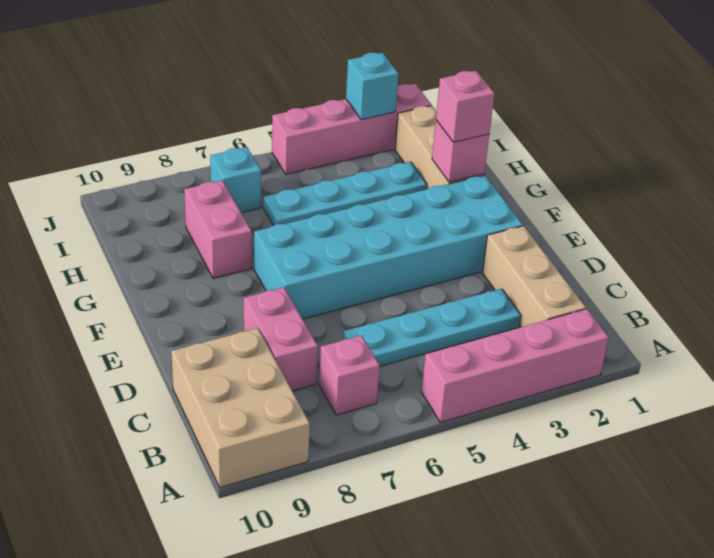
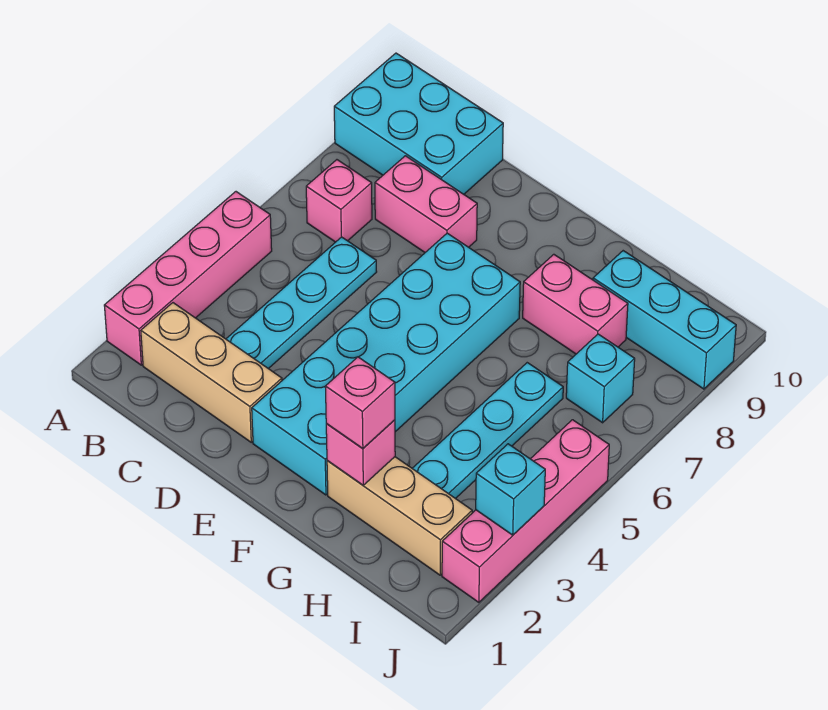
tan brick A9:C10 level 1 -> cyan brick A9:C10 level 1
none -> cyan brick H9:J9 level 1

